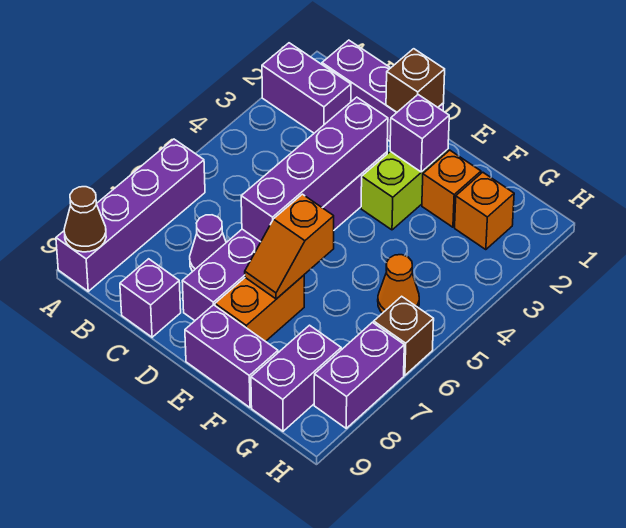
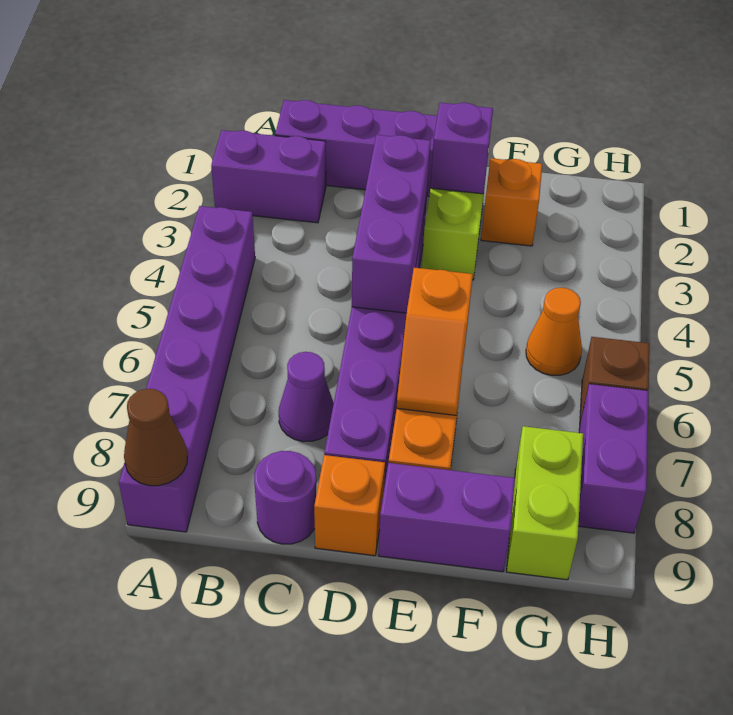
purple brick A6:A9 level 1 -> purple brick A4:A9 level 1
purple brick C9 level 1 -> purple round brick C9 level 1
brown brick D1 level 2 -> none
purple brick D3:D6 level 2 -> purple brick D3:D5 level 2
orange brick G2 level 1 -> orange brick D9 level 1
purple brick G8:G9 level 1 -> lime brick G8:G9 level 1

